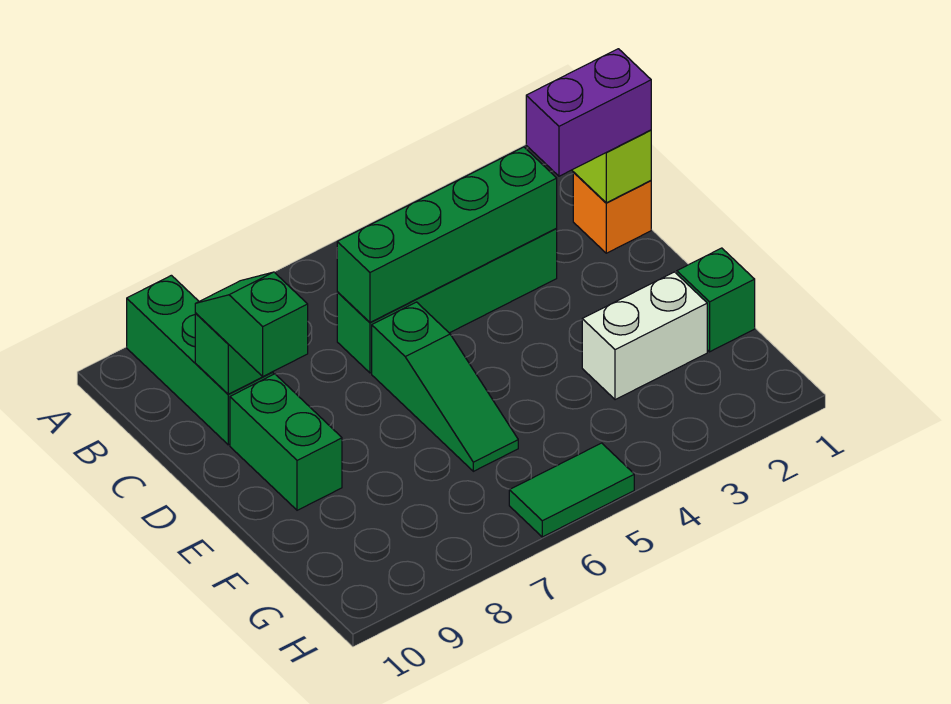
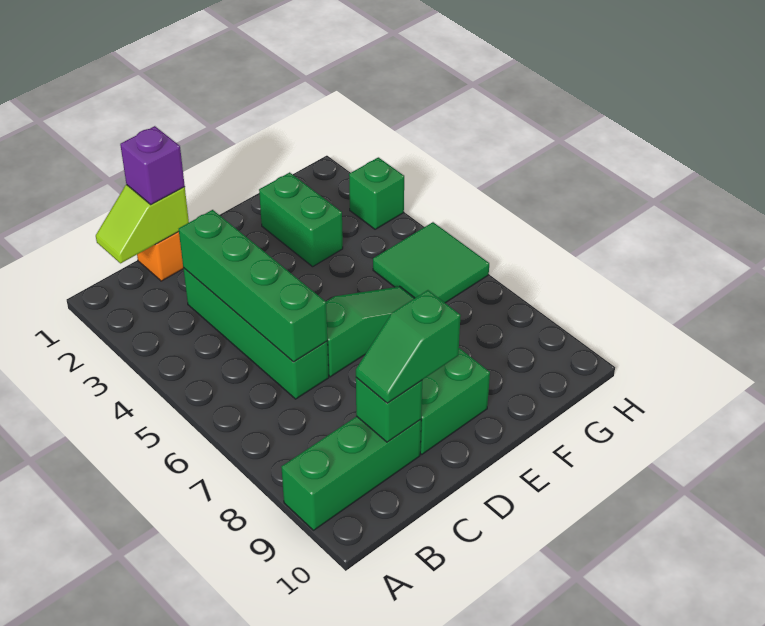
purple brick C1:C2 level 3 -> purple brick C1 level 3
green brick F1 level 1 -> green brick H3 level 1
white brick F2:F3 level 1 -> green brick F2:F3 level 1
green tile H5:H6 level 1 -> green tile G5:H6 level 1

